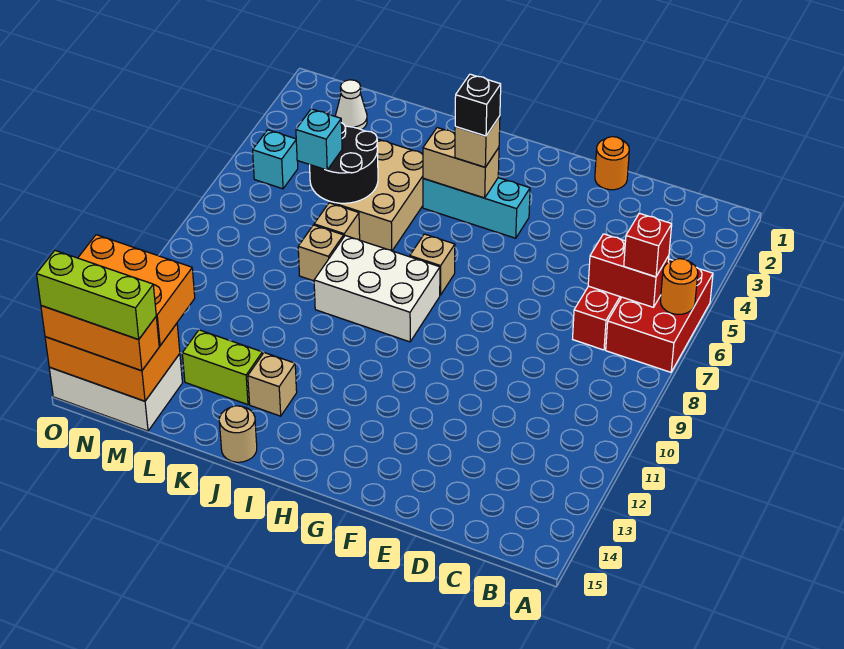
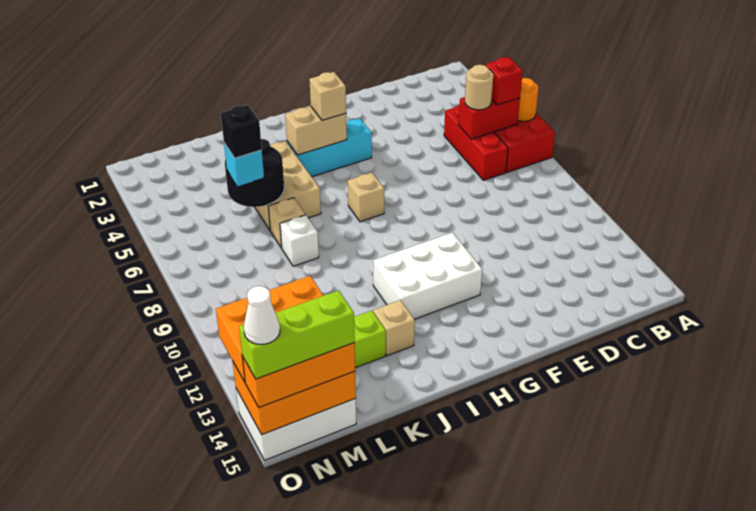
orange round brick E1 level 1 -> none
black brick H4 level 4 -> black brick L6 level 4
white brick H8:J9 level 1 -> white brick G11:I12 level 1
tan round brick J15 level 1 -> tan round brick C6 level 3
tan brick K8 level 1 -> white brick K8 level 1
white cone M2 level 1 -> white cone O15 level 5
cyan brick N5 level 1 -> none

